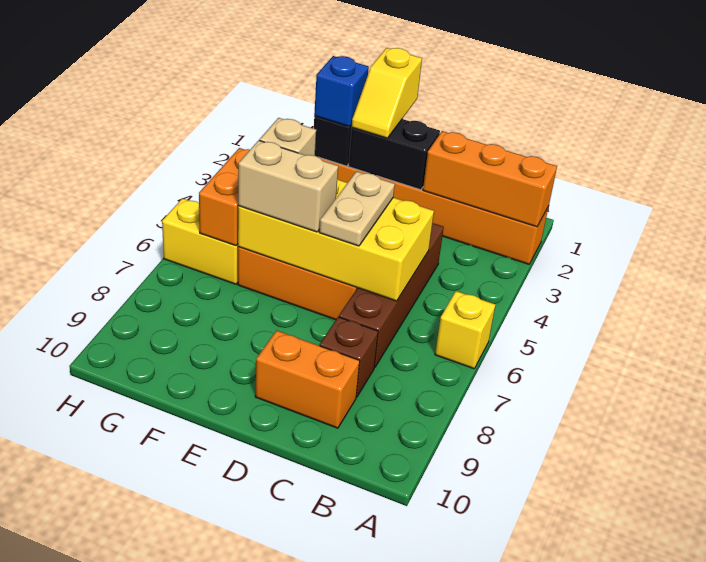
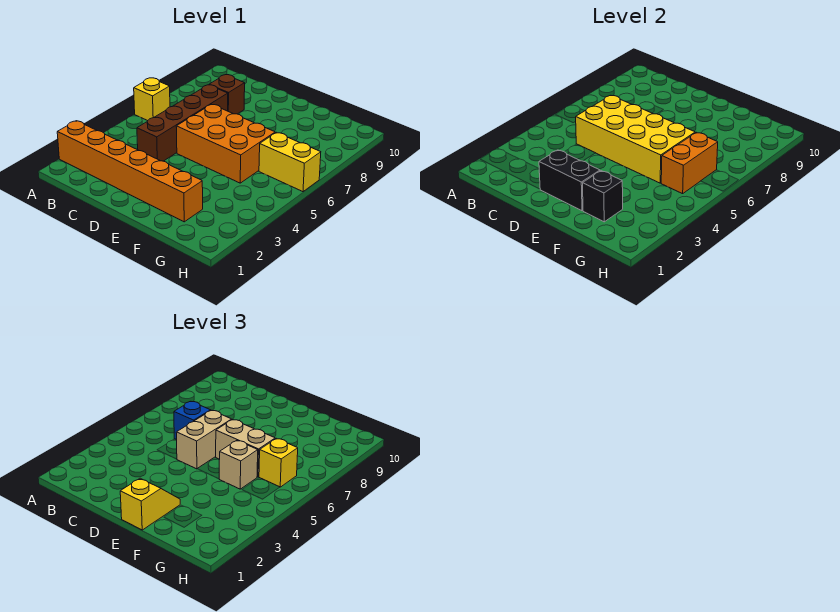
orange brick A2:C2 level 2 -> none
orange brick C9:D9 level 1 -> none
tan plate D5:D6 level 3 -> tan brick D5:D6 level 3
blue brick F2 level 3 -> blue brick C6 level 3
none -> yellow brick G6 level 3

